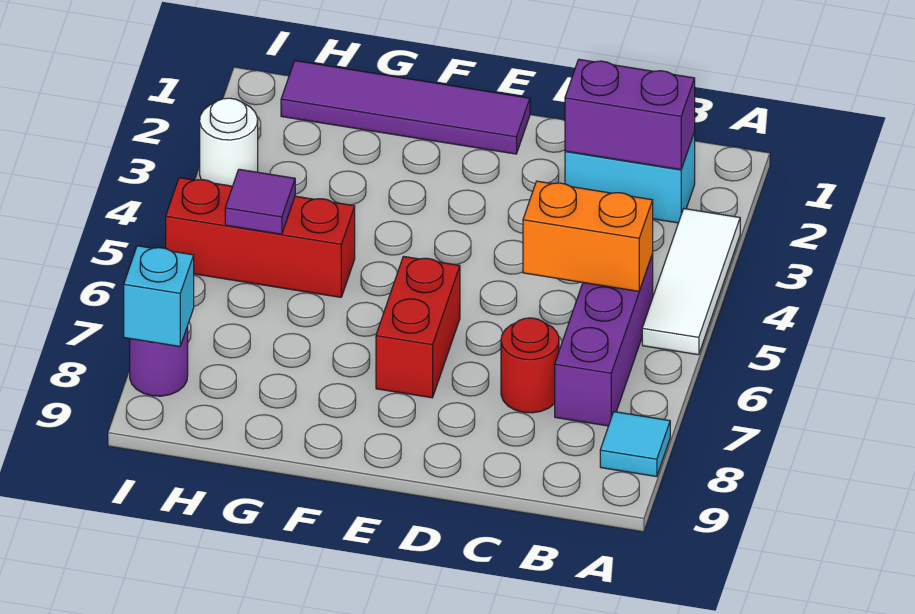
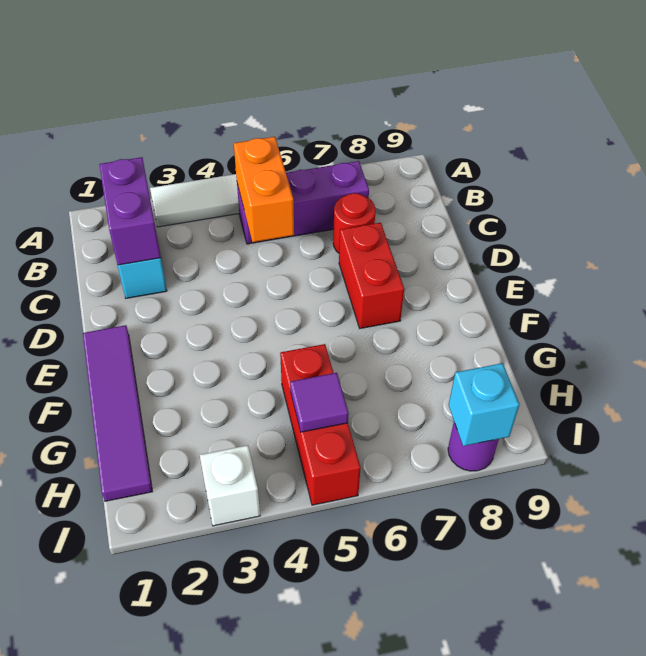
cyan tile A8 level 1 -> none
red brick E6:E7 level 1 -> red brick D7:E7 level 1
white round brick I3 level 1 -> white brick I3 level 1

